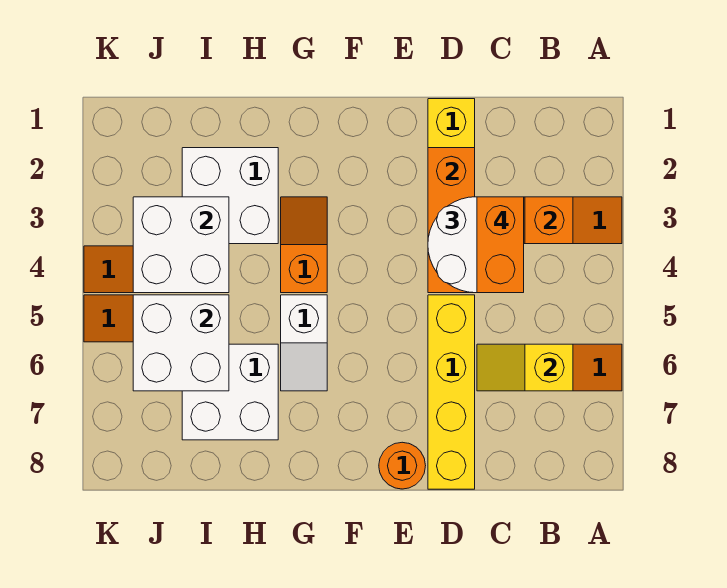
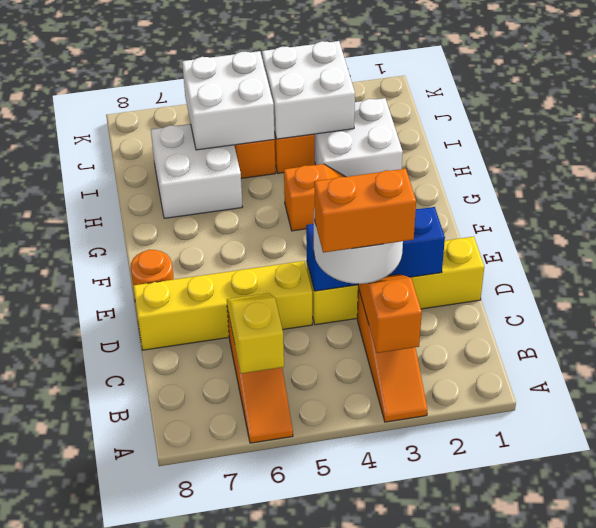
orange brick D2:D4 level 2 -> blue brick D2:D4 level 2
white slope G5:G6 level 1 top 5 -> none

